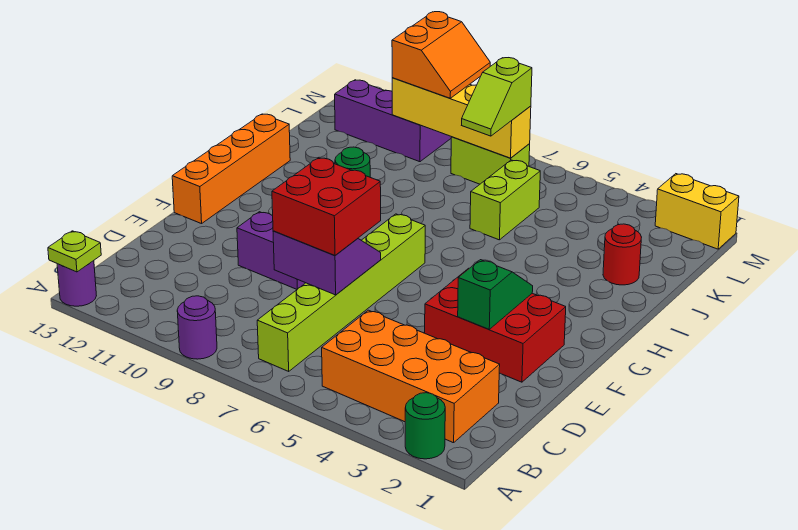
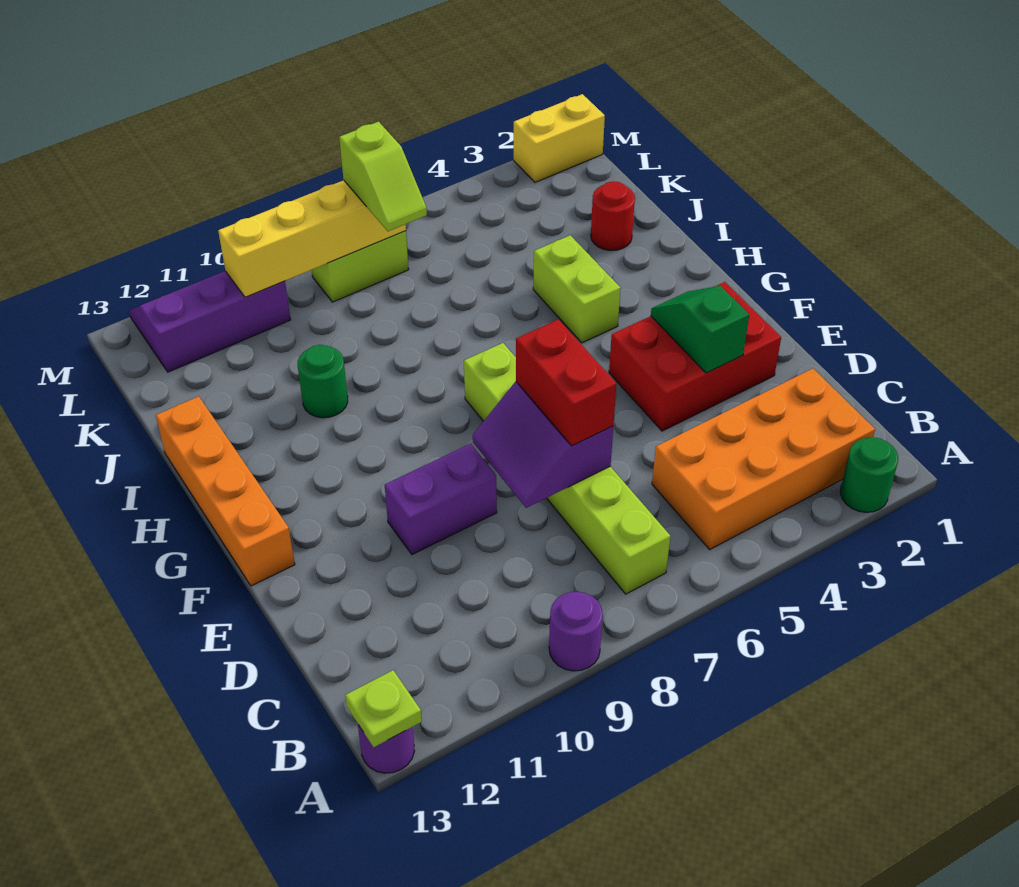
purple slope D7:E8 level 2 top D -> purple slope D7:E8 level 2 top 7
red brick D7:E8 level 3 -> red brick D7:E7 level 3
lime brick J6:K6 level 1 -> lime brick H4:I4 level 1
orange slope L9:M10 level 3 top 10 -> none

